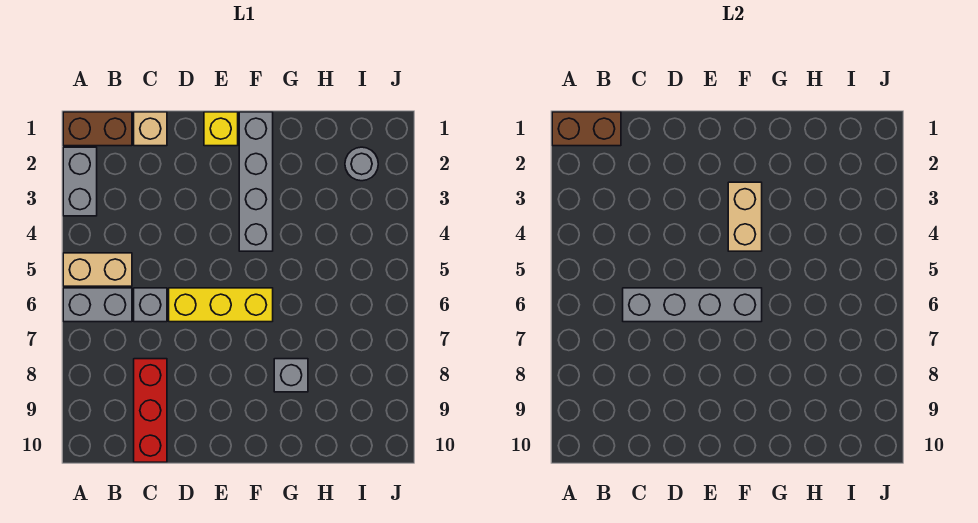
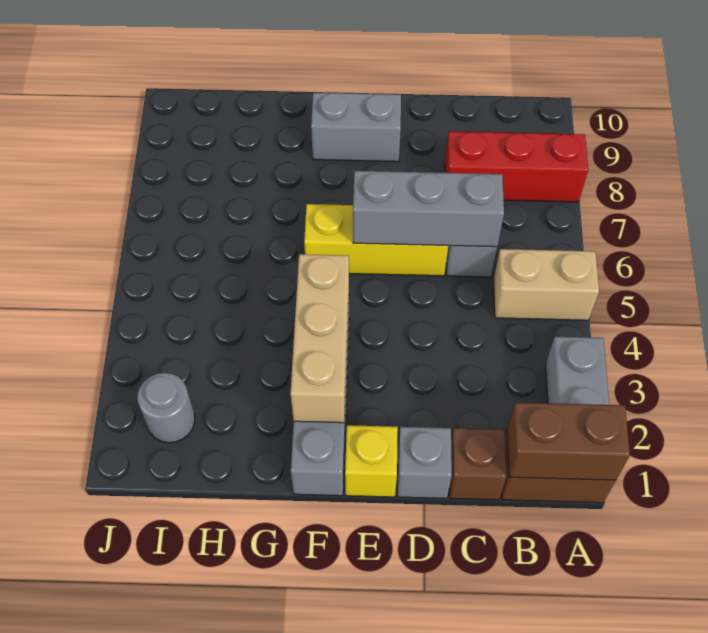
grey brick A6:B6 level 1 -> grey brick E9:F9 level 1
tan brick C1 level 1 -> brown brick C1 level 1
grey brick C6:F6 level 2 -> grey brick C6:E6 level 2
red brick C8:C10 level 1 -> red brick A8:C8 level 1
tan brick F3:F4 level 2 -> tan brick F2:F4 level 2
grey brick G8 level 1 -> grey brick D1 level 1

